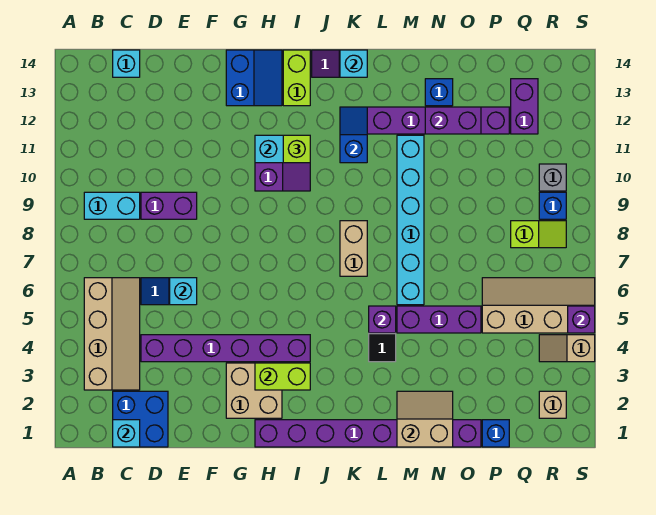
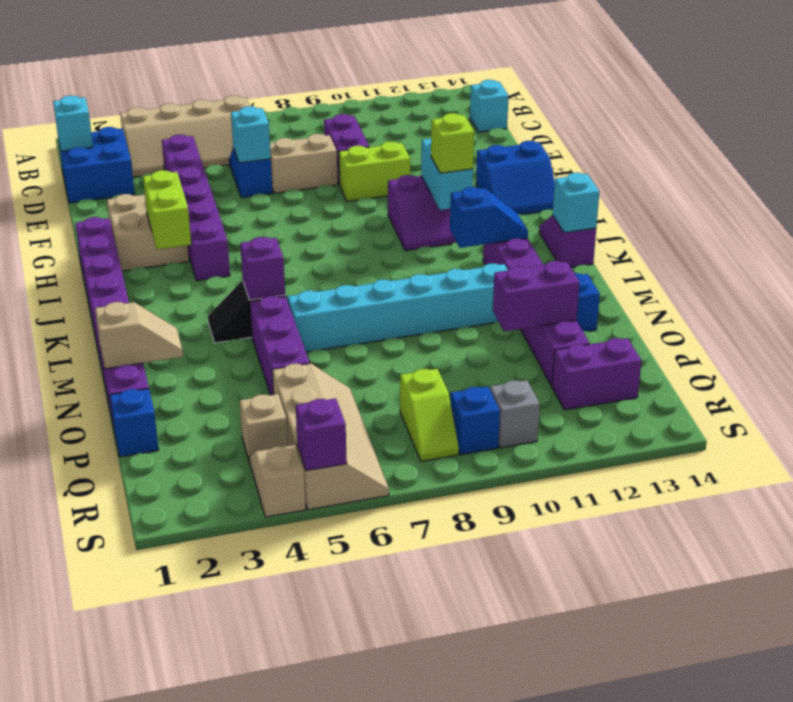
cyan brick B9:C9 level 1 -> none
lime brick I13:I14 level 1 -> lime brick F9:F10 level 1
tan brick K7:K8 level 1 -> tan brick E7:E8 level 1
tan slope M1:N2 level 2 top 1 -> tan slope N1:N2 level 2 top 1
purple brick N12:O12 level 2 -> purple brick O11:O12 level 2
tan brick R2 level 1 -> tan brick Q4 level 1

